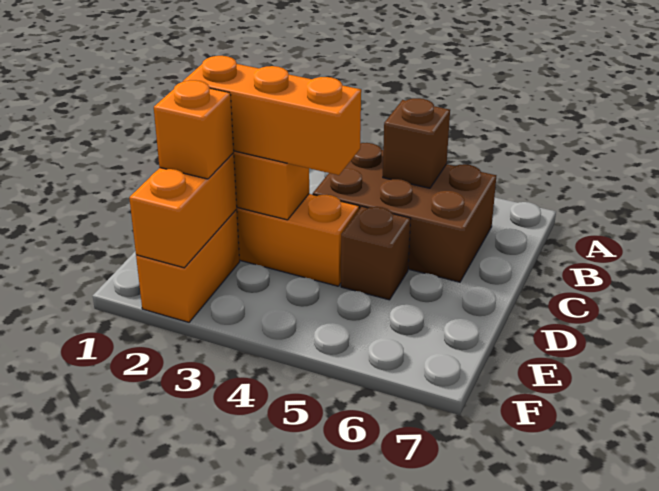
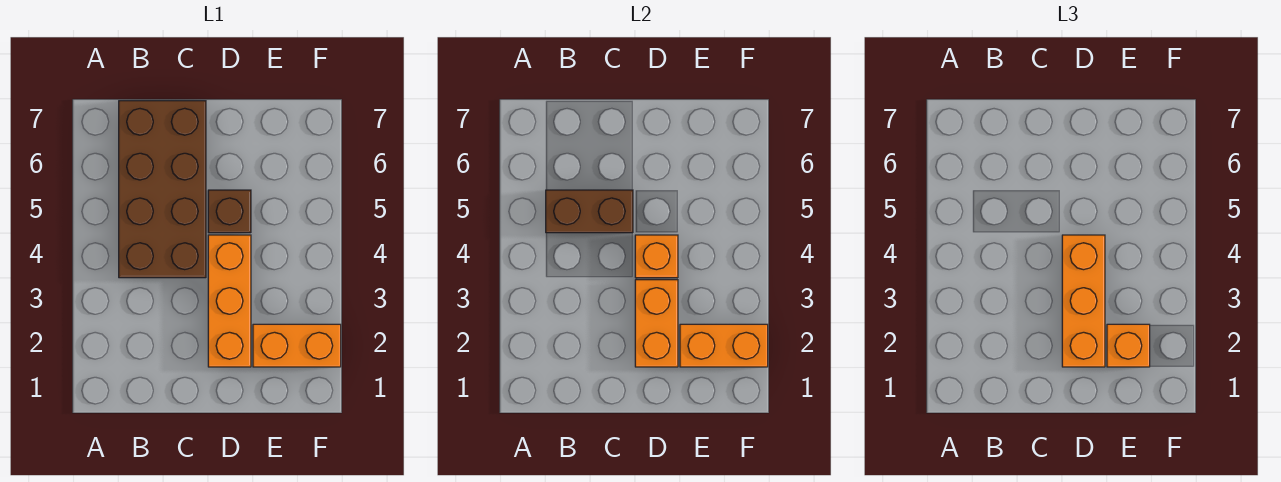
brown brick B4:C6 level 1 -> brown brick B4:C7 level 1
brown brick B5 level 2 -> brown brick B5:C5 level 2
none -> orange brick D4 level 2

